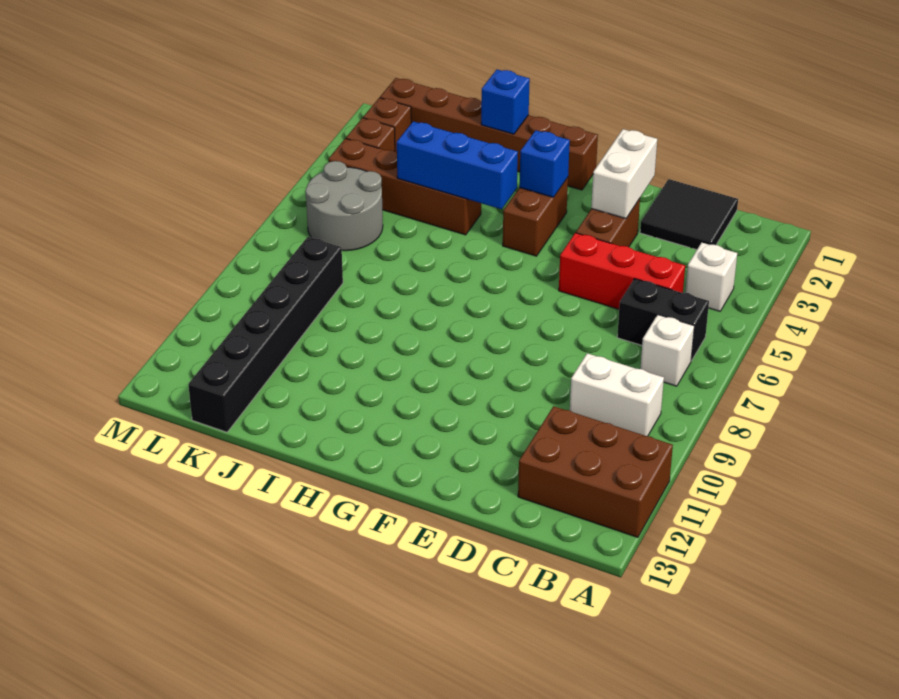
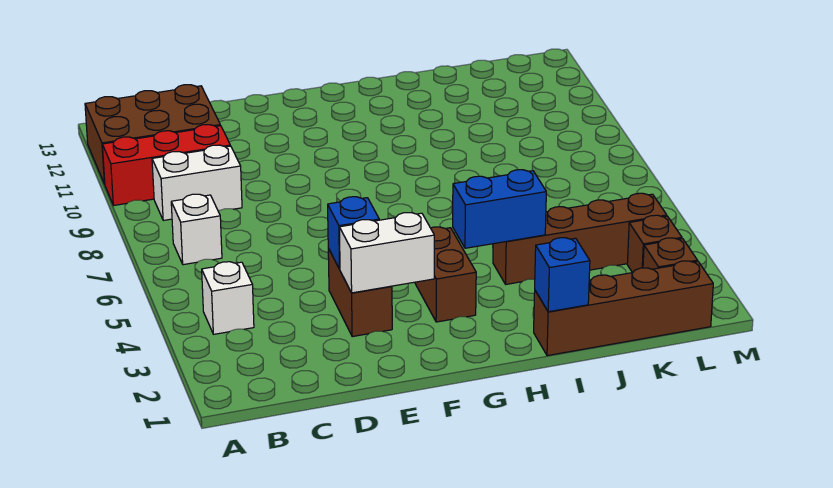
black brick B6:C6 level 1 -> none
black tile C1:D2 level 1 -> none
red brick C5:E5 level 1 -> red brick A10:C10 level 1
white brick E2:E3 level 2 -> white brick E3:F3 level 2
brown brick G1:L1 level 1 -> brown brick I1:L1 level 1
blue brick G3 level 2 -> blue brick E4 level 2
blue brick H4:J4 level 2 -> blue brick H4:I4 level 2
grey round brick K5:L6 level 1 -> none
black brick K8:K13 level 1 -> none

